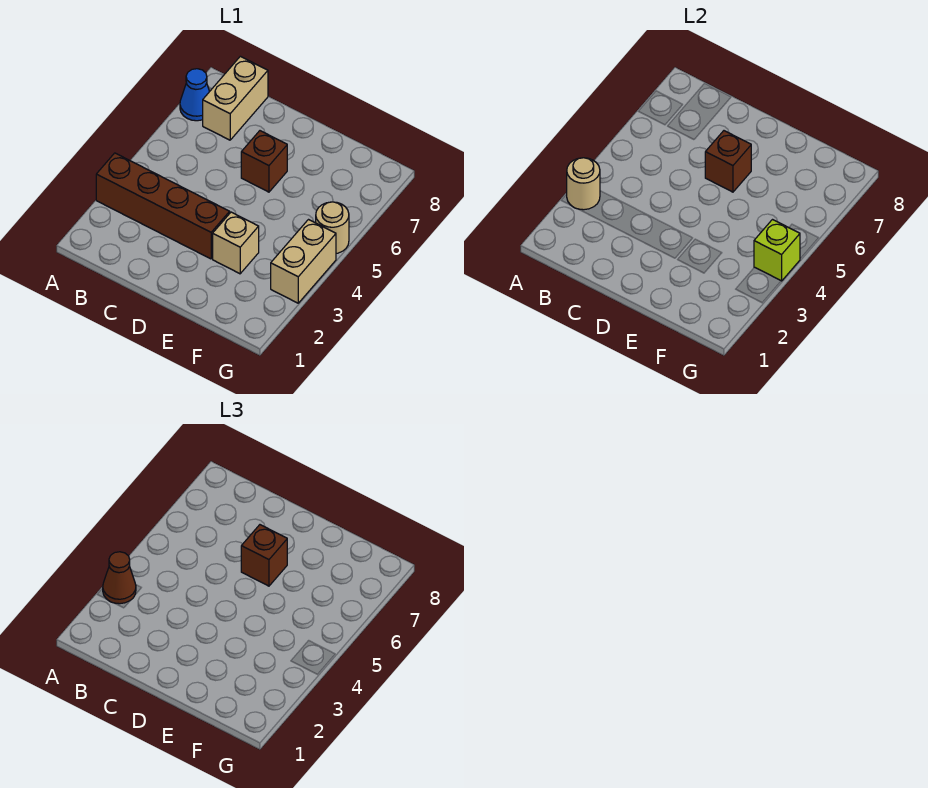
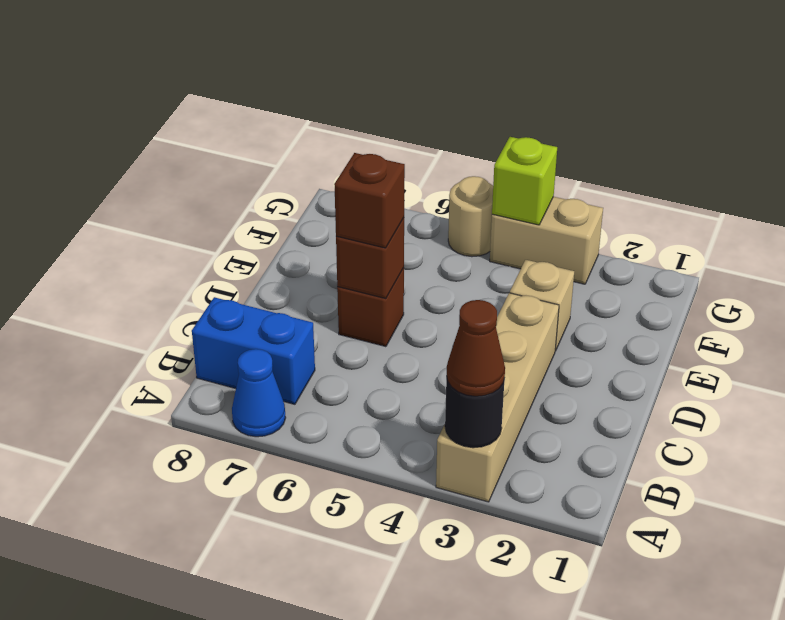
brown brick A3:D3 level 1 -> tan brick A3:D3 level 1
tan round brick A3 level 2 -> black round brick A3 level 2
tan brick B7:B8 level 1 -> blue brick B7:B8 level 1

